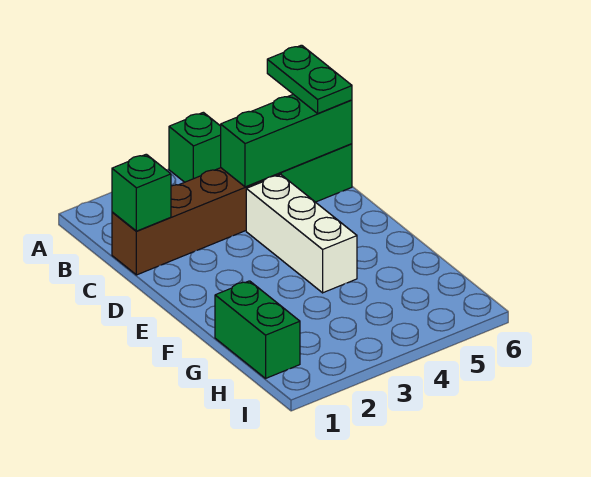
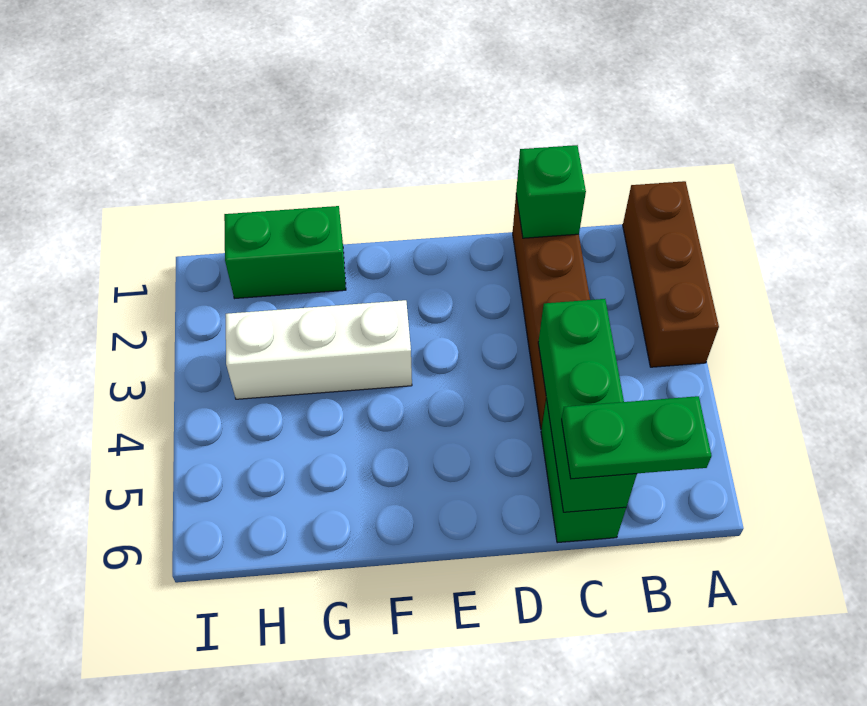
none -> brown brick A1:A3 level 1
green brick A4 level 1 -> none
white brick D4:F4 level 1 -> white brick F3:H3 level 1

